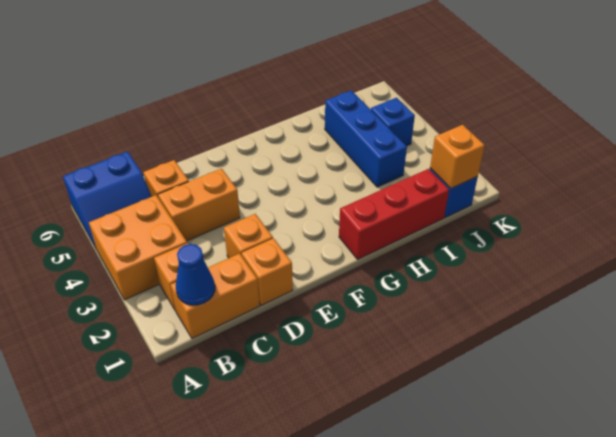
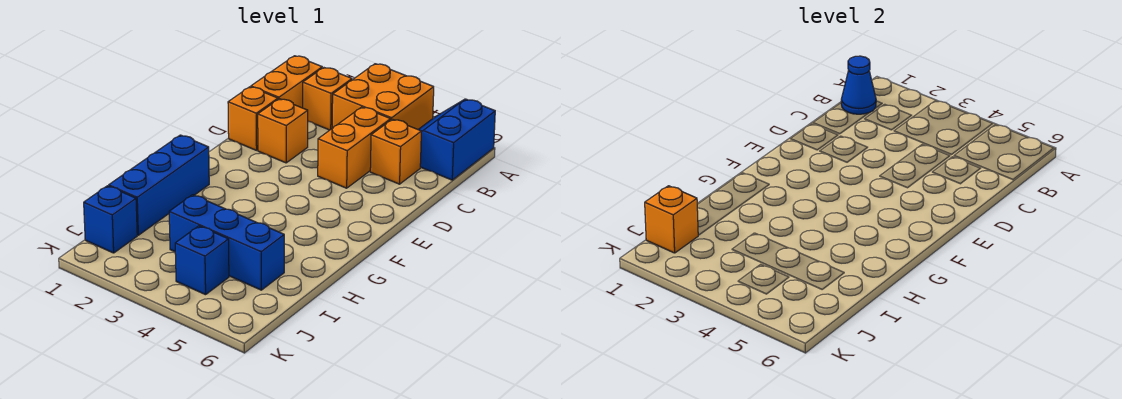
red brick G1:I1 level 1 -> blue brick G1:I1 level 1

